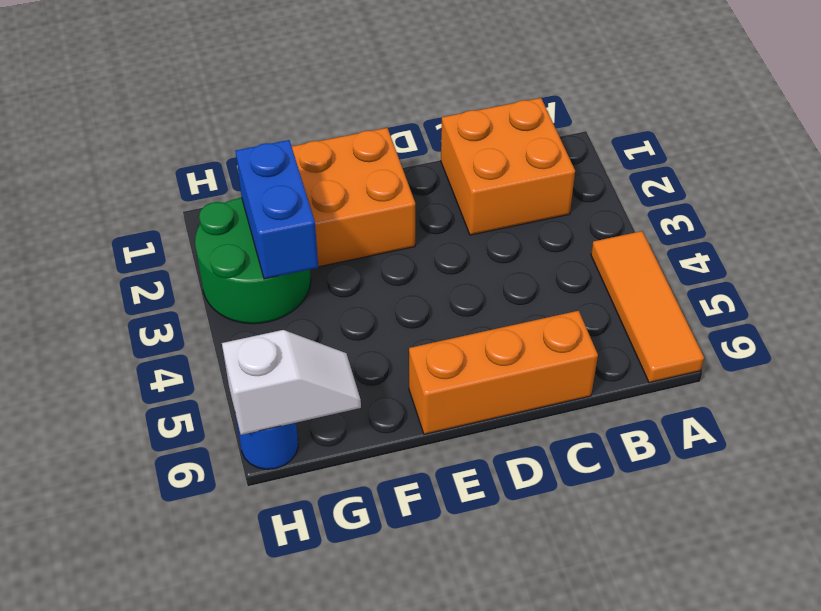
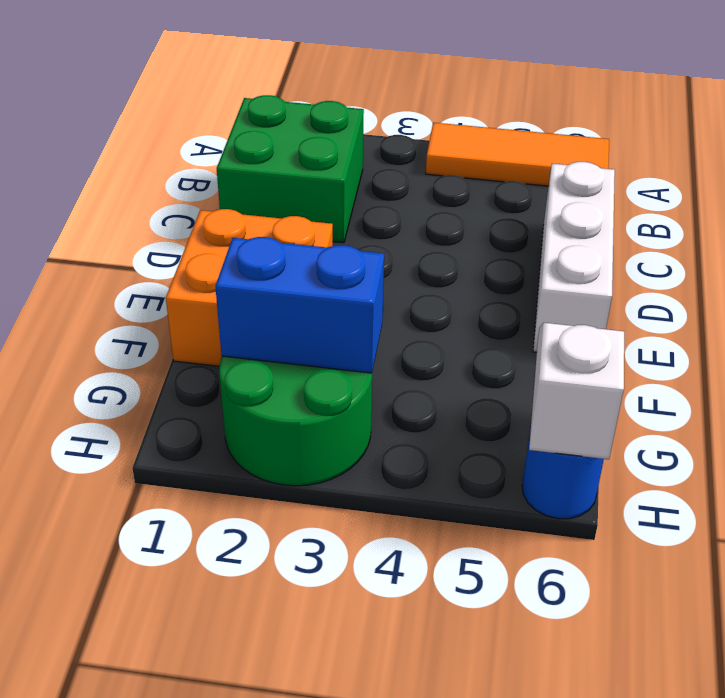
orange brick B1:C2 level 1 -> green brick B1:C2 level 1
orange brick C6:E6 level 1 -> white brick C6:E6 level 1

